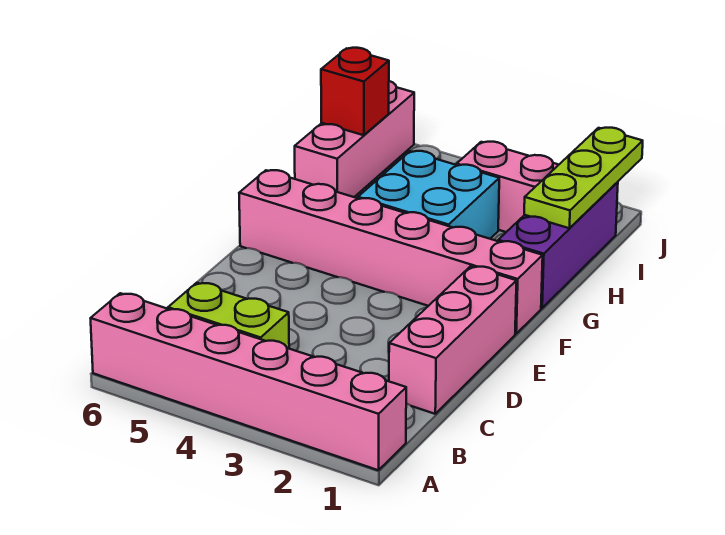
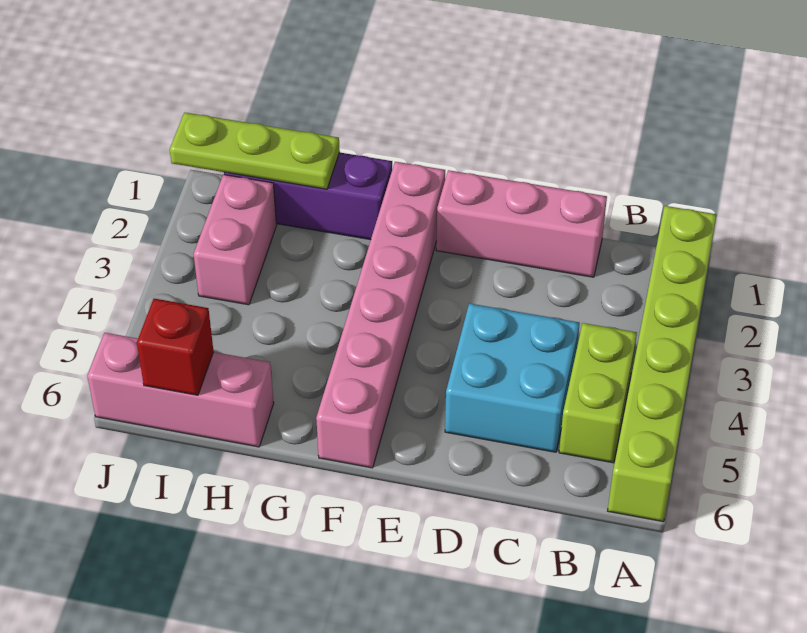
pink brick A1:A6 level 1 -> lime brick A1:A6 level 1
cyan brick G3:H4 level 1 -> cyan brick C4:D5 level 1

